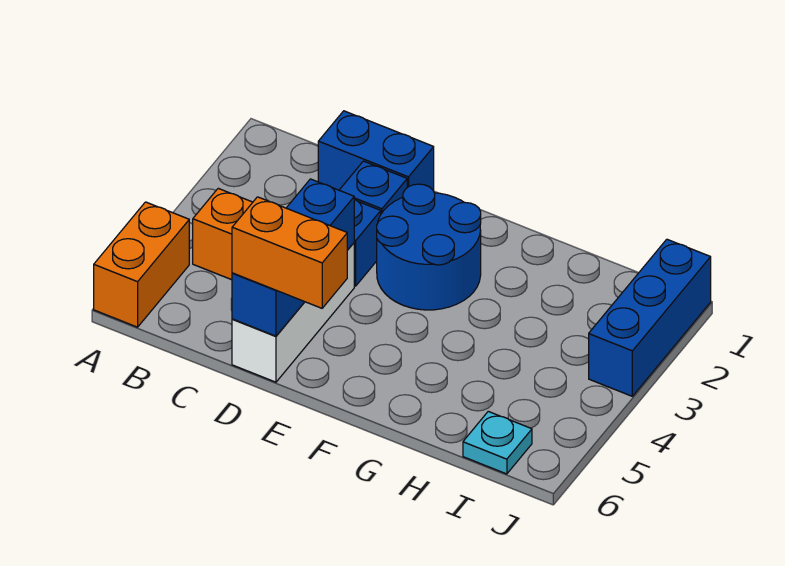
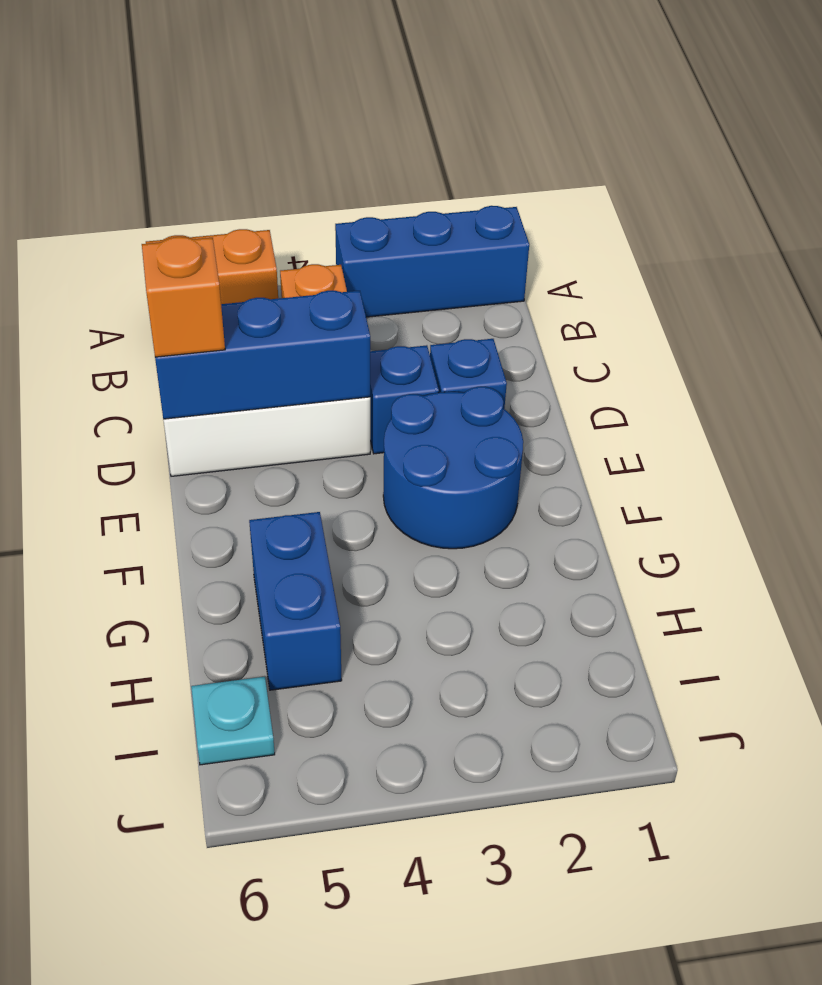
blue brick C1:D1 level 1 -> blue brick G5:H5 level 1
orange brick D6:E6 level 3 -> orange brick D6 level 3
blue brick J1:J3 level 1 -> blue brick A1:A3 level 1

